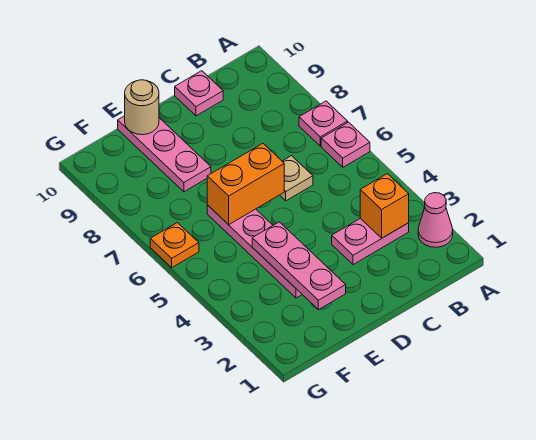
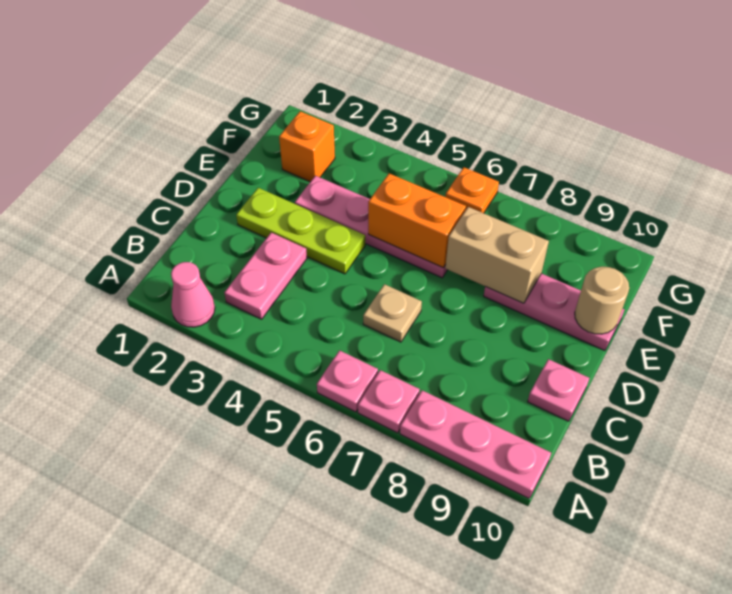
orange brick B3 level 2 -> orange brick F2 level 1
none -> lime plate D2:D4 level 1
orange brick D6:E6 level 2 -> orange brick E5:E6 level 2
pink plate E2:E4 level 2 -> pink plate A8:A10 level 1
none -> tan brick E7:E8 level 2

